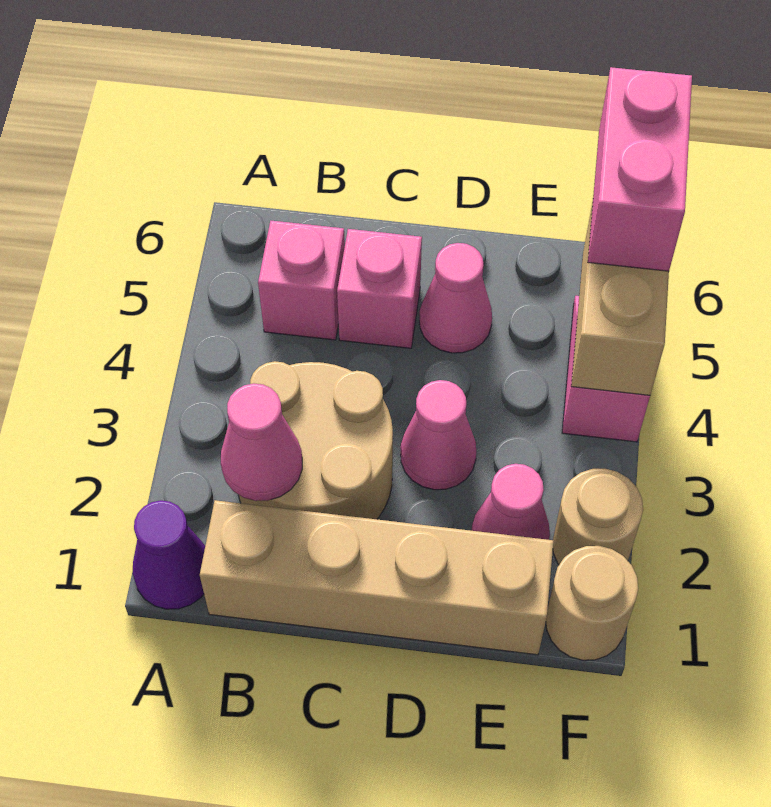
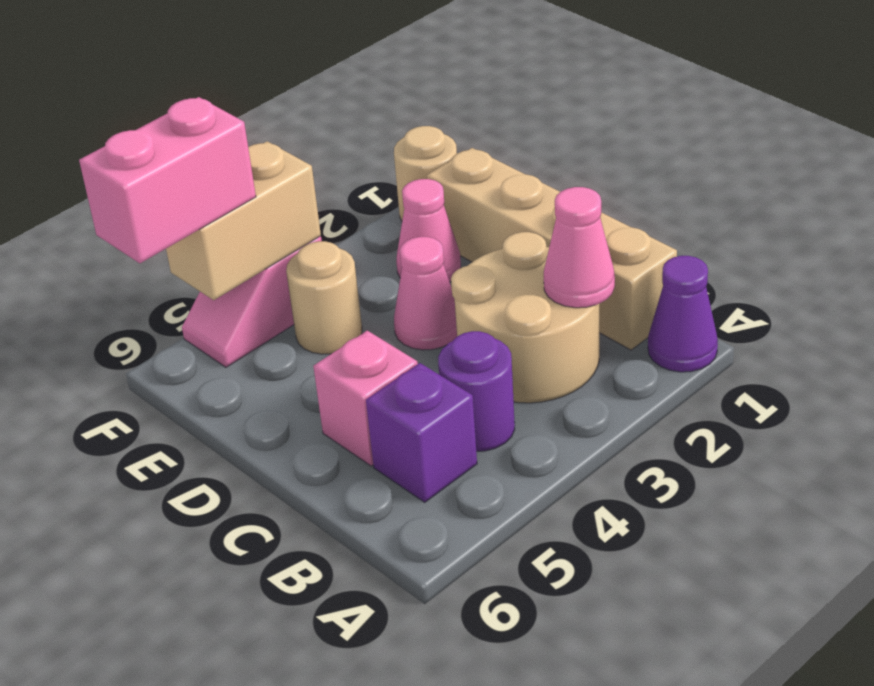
none -> purple round brick B4 level 1
pink brick B5 level 1 -> purple brick B5 level 1
pink cone D5 level 1 -> none
tan round brick F2 level 1 -> tan round brick E4 level 1

